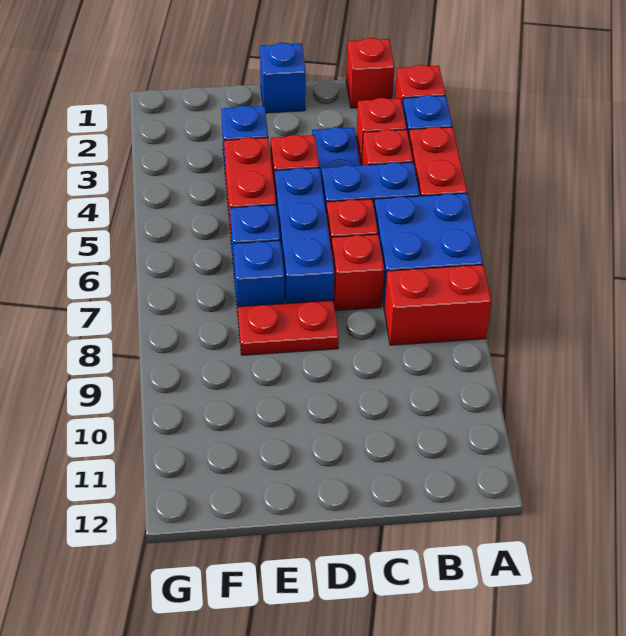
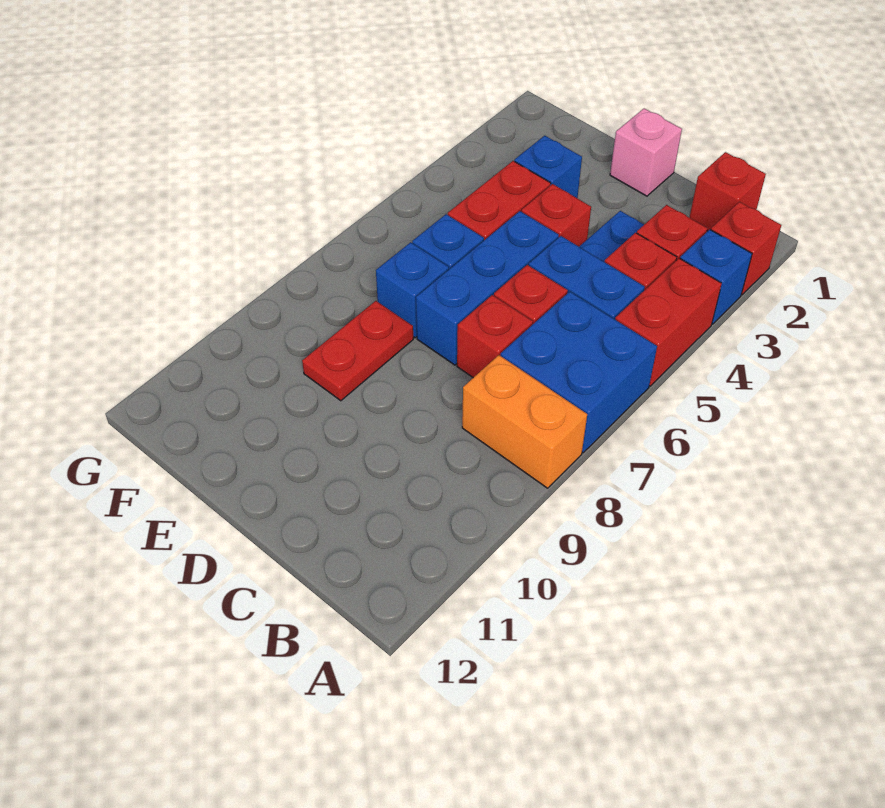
red brick A8:B8 level 1 -> orange brick A8:B8 level 1
blue brick D1 level 1 -> pink brick D1 level 1
red plate D8:E8 level 1 -> red plate E8:E9 level 1

